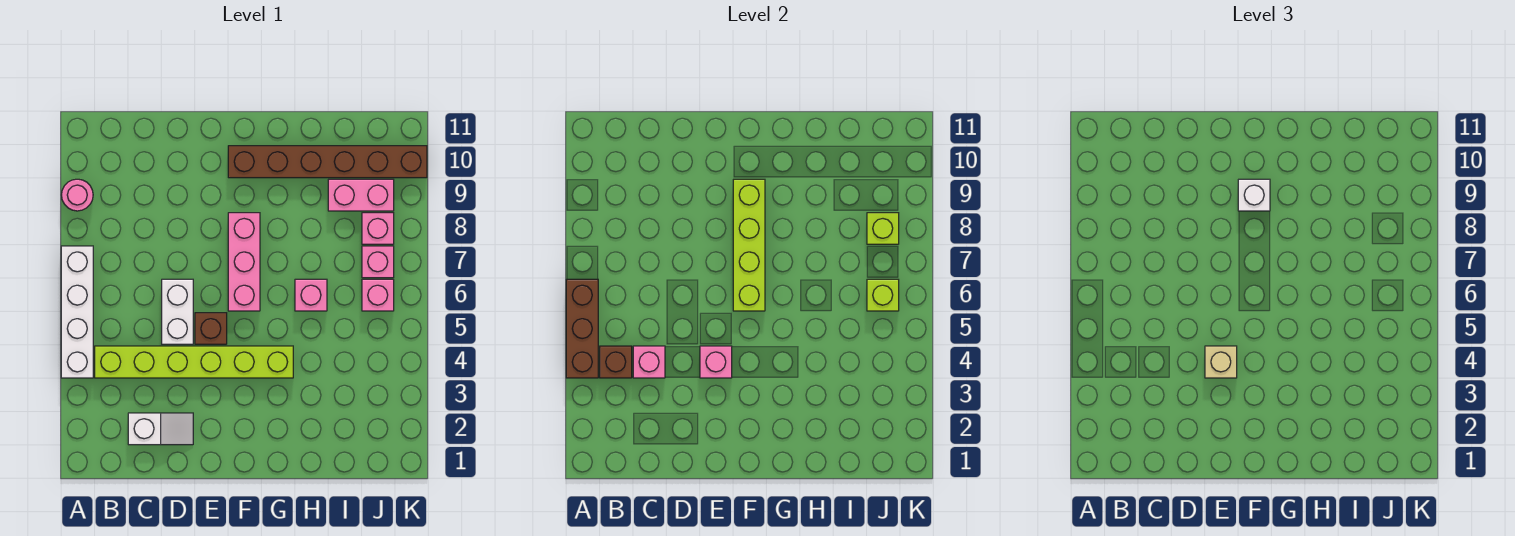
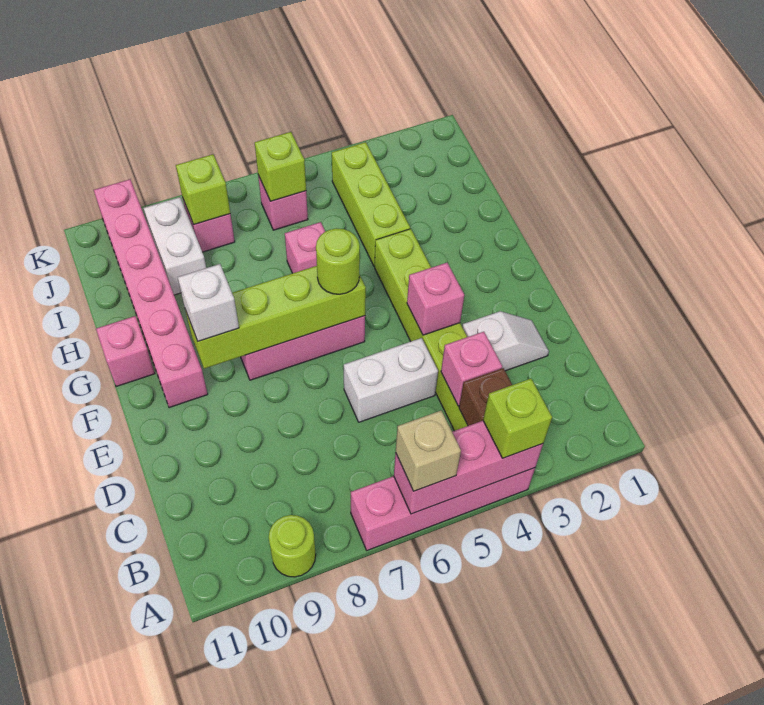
white brick A4:A7 level 1 -> pink brick A4:A7 level 1
brown brick A4:A6 level 2 -> pink brick A4:A6 level 2
none -> lime brick A4 level 3
pink round brick A9 level 1 -> lime round brick A9 level 1
white slope C2:D2 level 1 top C -> white slope D2:D3 level 1 top 3
tan brick E4 level 3 -> tan brick A6 level 3
brown brick E5 level 1 -> none
none -> lime round brick F6 level 3
brown brick F10:K10 level 1 -> pink brick F10:K10 level 1
none -> lime brick H4:J4 level 1
pink brick I9:J9 level 1 -> white brick I9:J9 level 1
pink brick J7 level 1 -> pink brick G11 level 1

